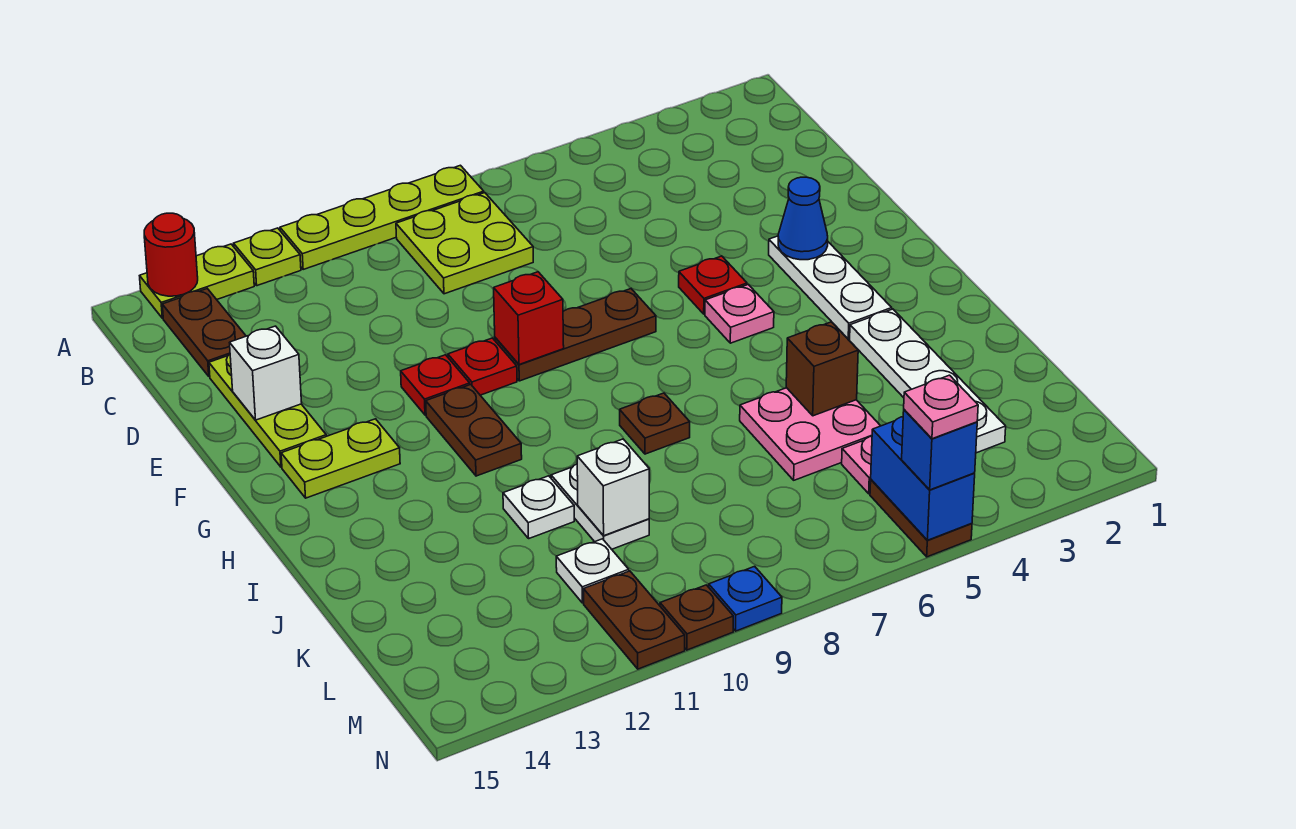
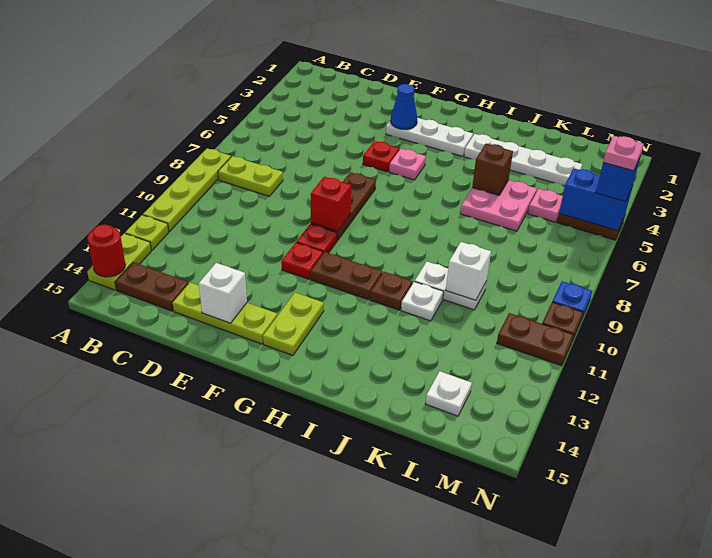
lime plate B8:C9 level 1 -> lime plate B8:C8 level 1
brown plate I8 level 1 -> brown plate I11 level 1
white plate L11 level 1 -> white plate L14 level 1

